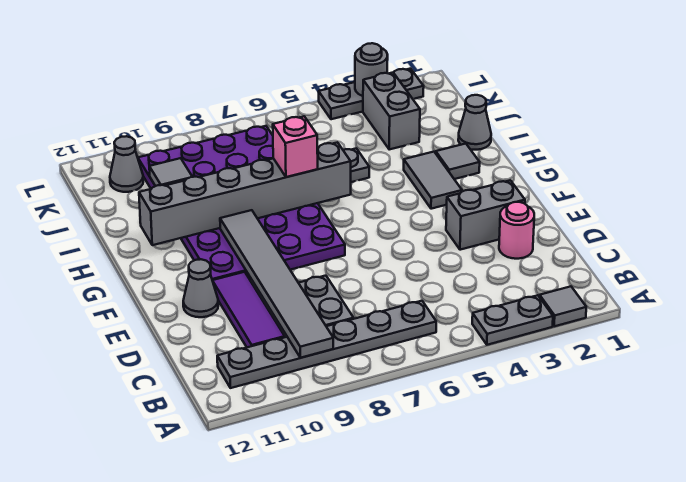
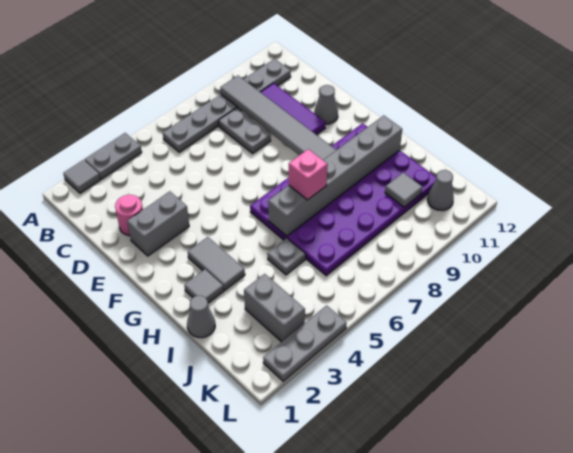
purple plate F7:K10 level 1 -> purple plate G6:J11 level 1
grey round brick L3 level 2 -> none

